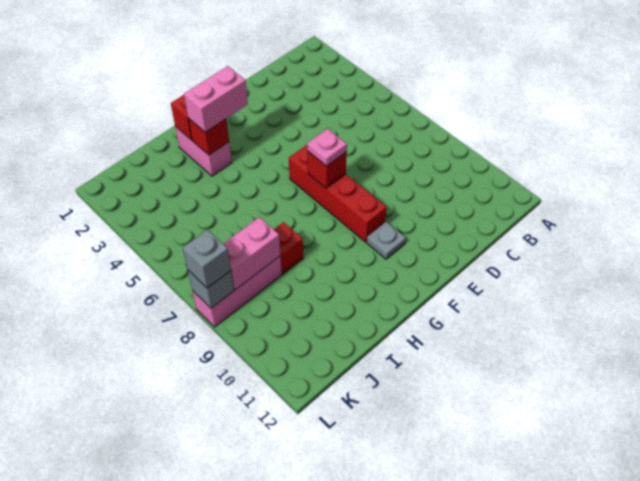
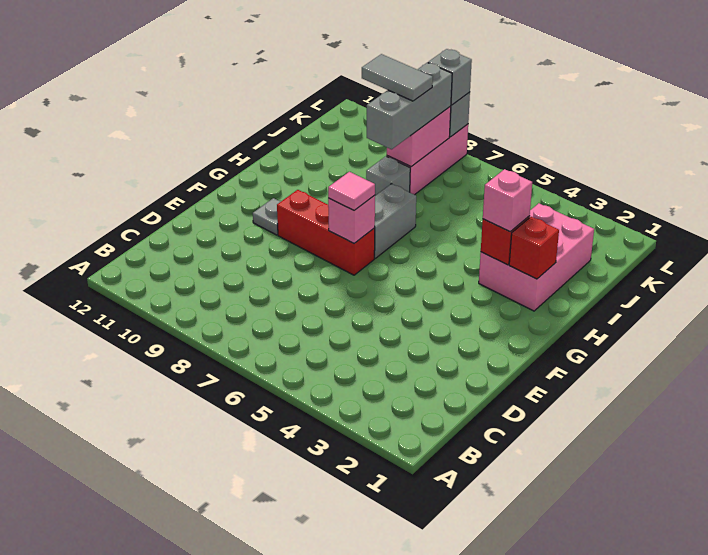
red brick F6:F9 level 1 -> red brick F7:F9 level 1
red brick F7 level 2 -> pink brick F7 level 2
pink plate F7 level 3 -> pink tile F7 level 3
pink brick G3:H3 level 3 -> pink brick H3 level 3
none -> grey brick G7:H7 level 1
pink brick H2:H3 level 1 -> pink brick H2:J3 level 1
red brick I8 level 1 -> grey brick I8 level 1
none -> grey brick I8:K8 level 3
none -> grey tile J8:J9 level 4

